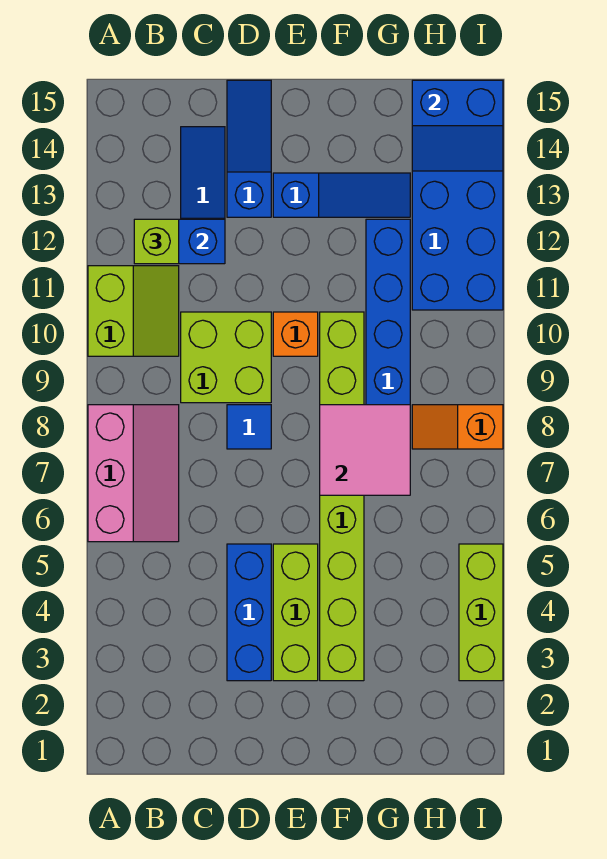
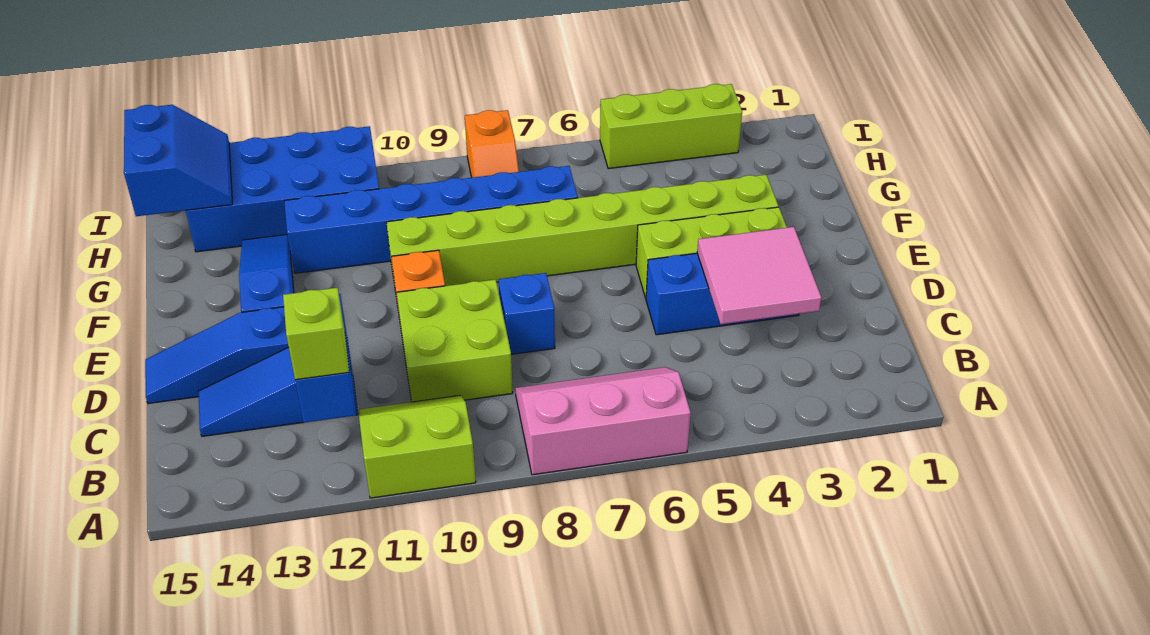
blue tile D8 level 1 -> blue brick D8 level 1
pink tile F7:G8 level 2 -> pink tile C3:D4 level 2

